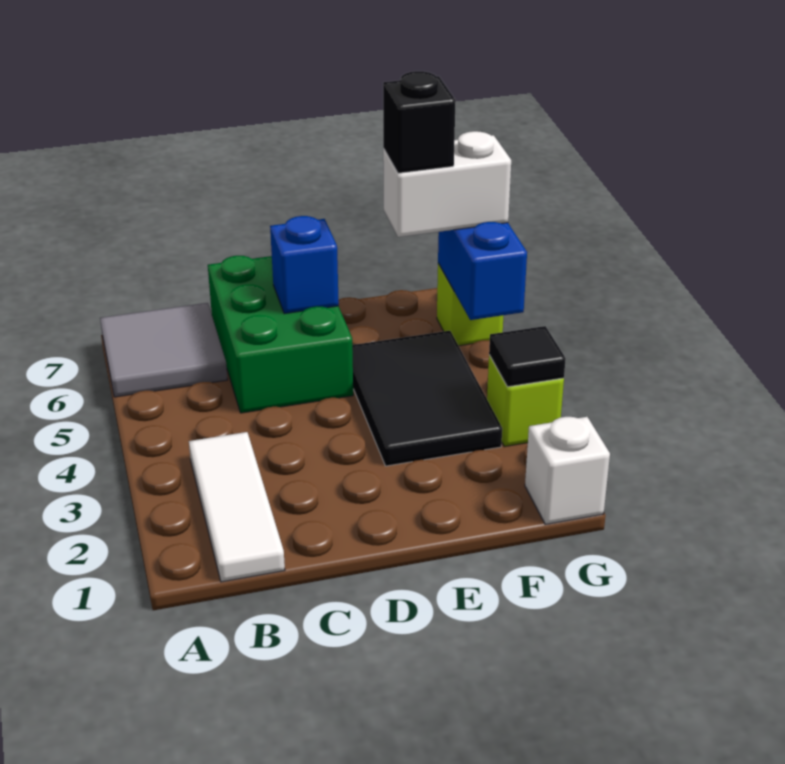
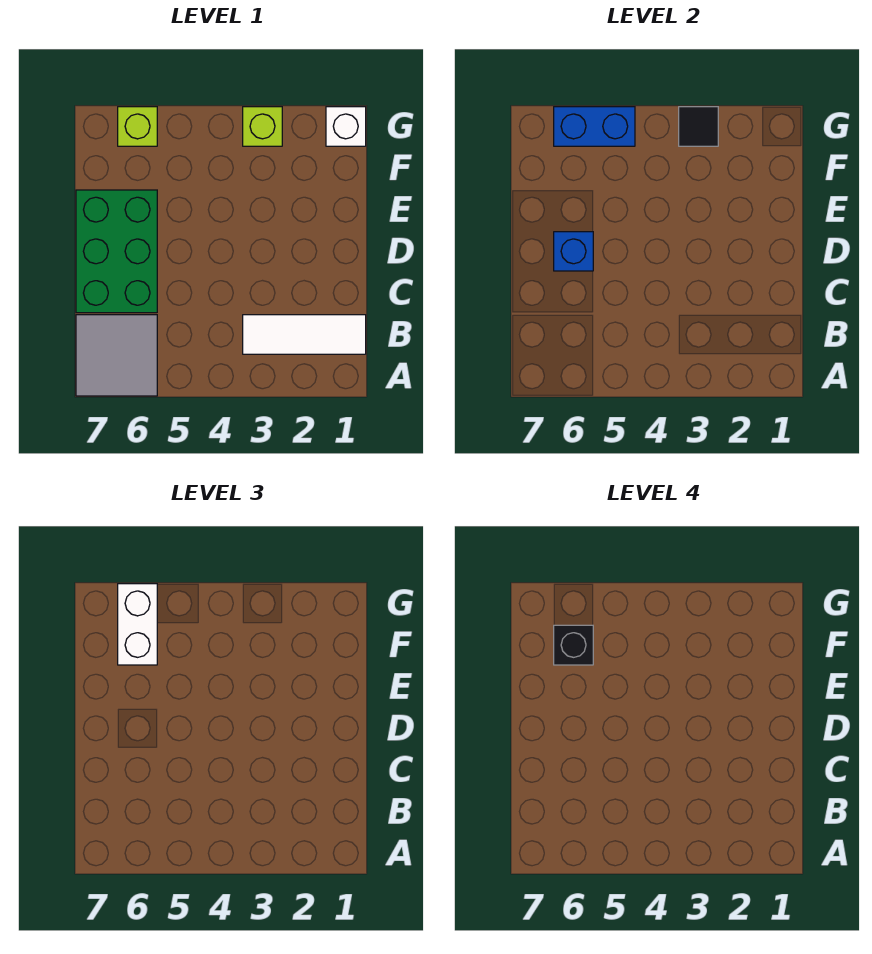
green brick C5:D7 level 1 -> green brick C6:E7 level 1
black tile E3:F5 level 1 -> none

